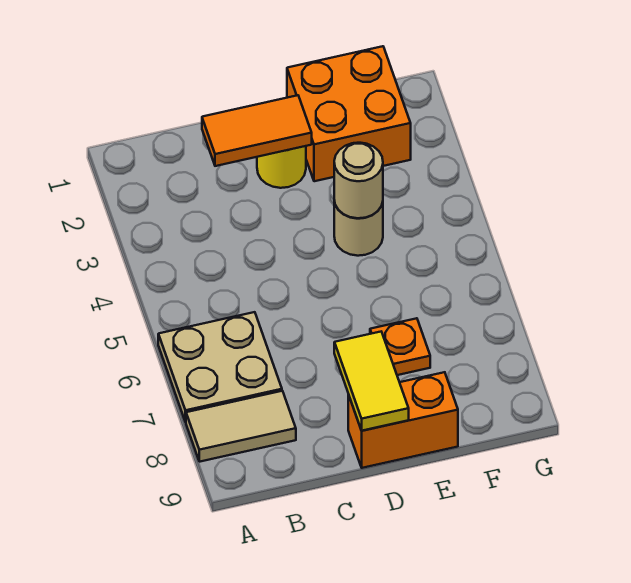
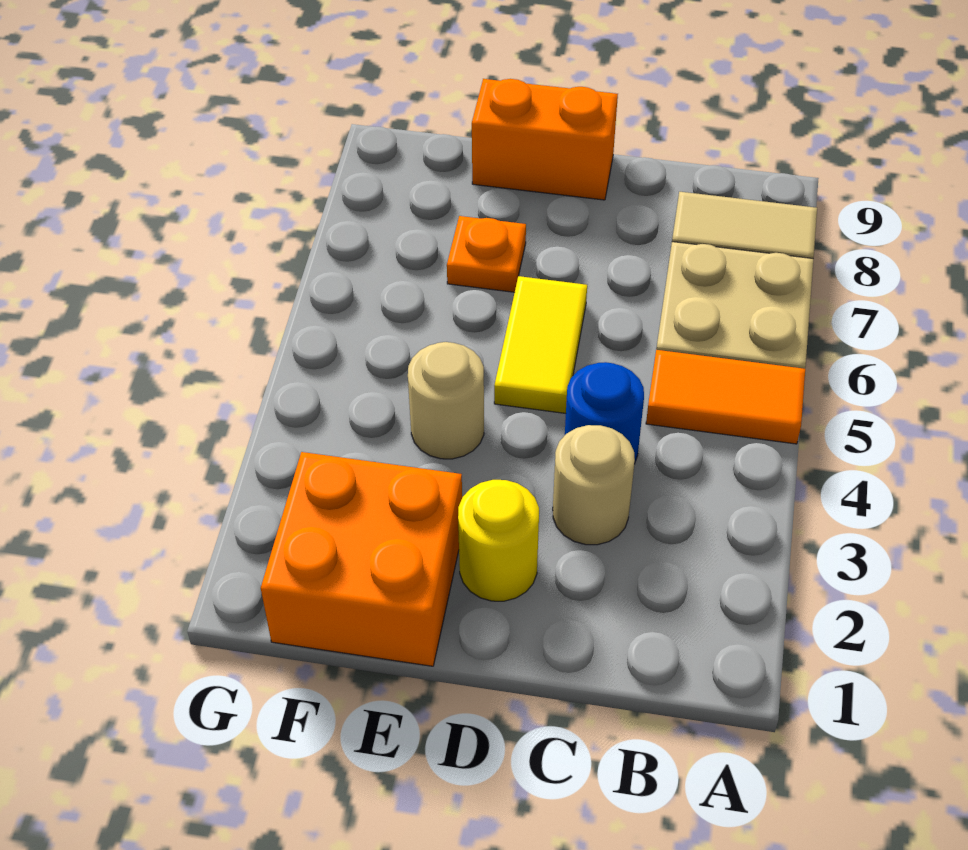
orange tile C2:D2 level 2 -> orange tile A5:B5 level 1
none -> blue round brick C4 level 1
yellow tile D8:D9 level 2 -> yellow tile D5:D6 level 1
tan round brick E4 level 2 -> tan round brick C3 level 1

